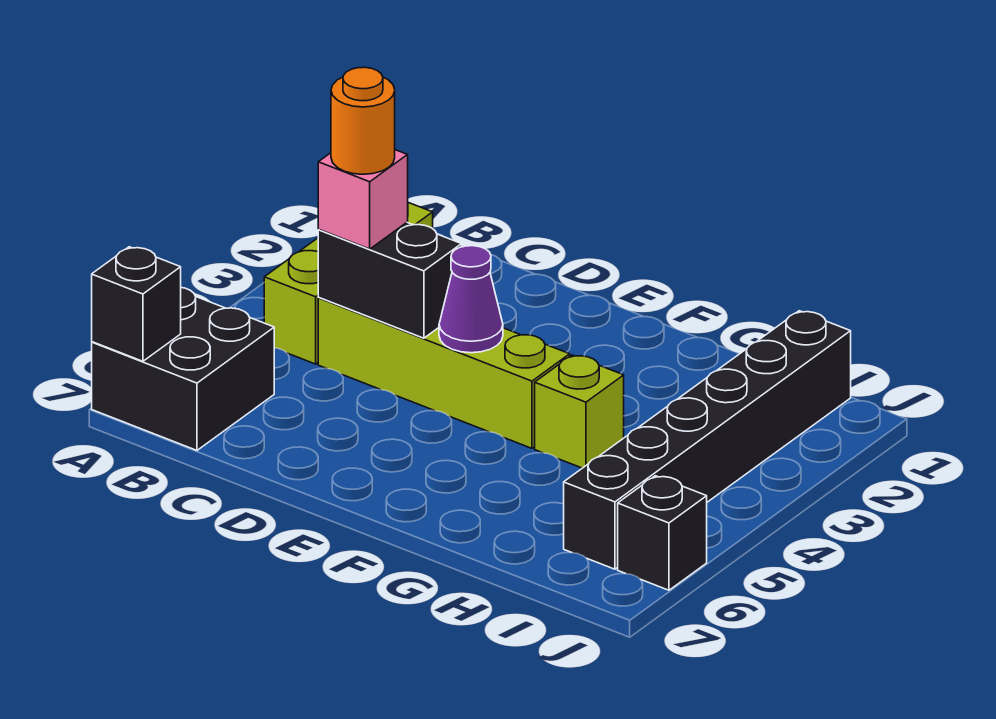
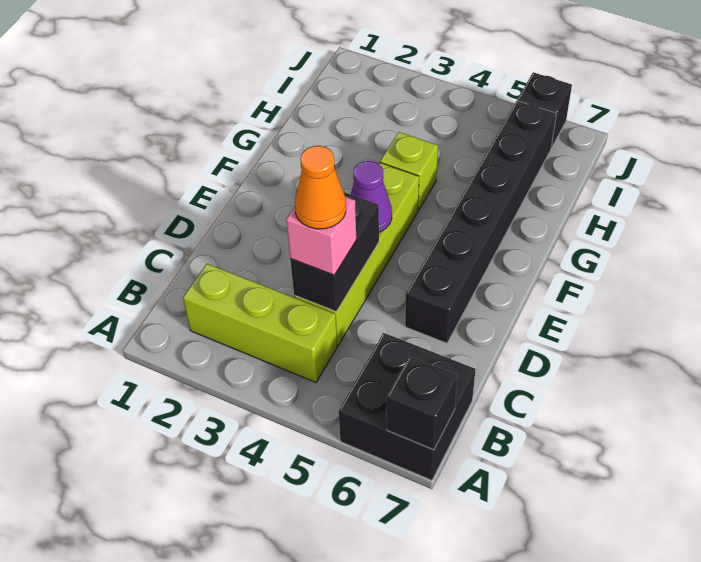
orange round brick C4 level 4 -> orange cone C4 level 4
black brick I1:I6 level 1 -> black brick D6:I6 level 1

